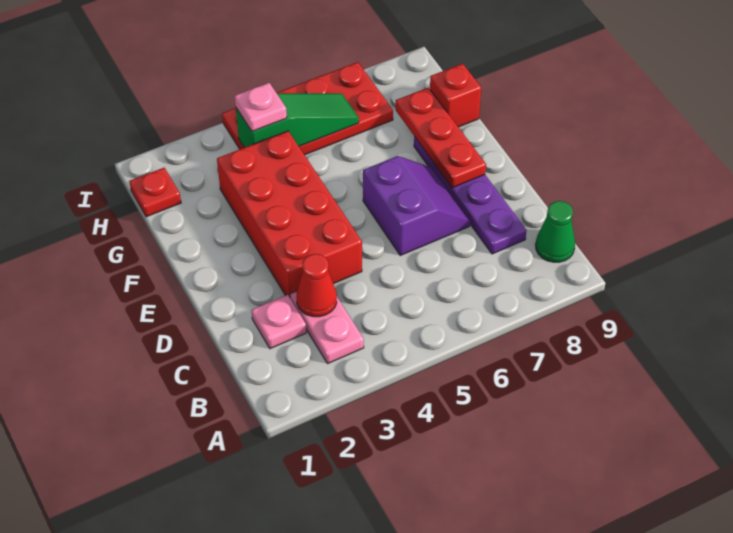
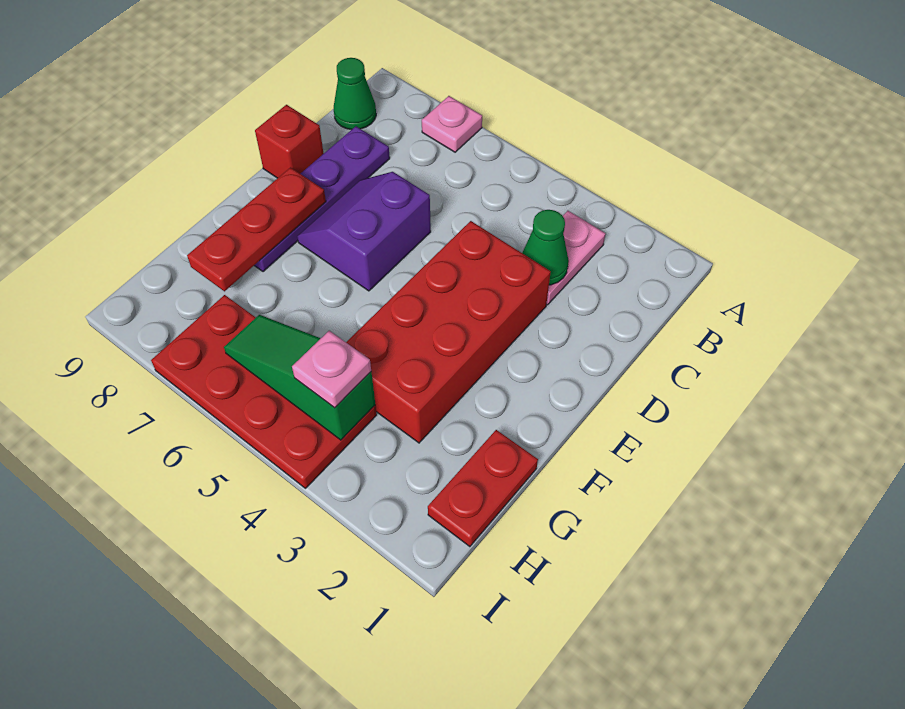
pink plate C2 level 1 -> pink plate A7 level 1
red cone C3 level 2 -> green cone C3 level 2
red brick G9 level 1 -> red brick D9 level 1
red plate H1 level 1 -> red plate G1:H1 level 1

